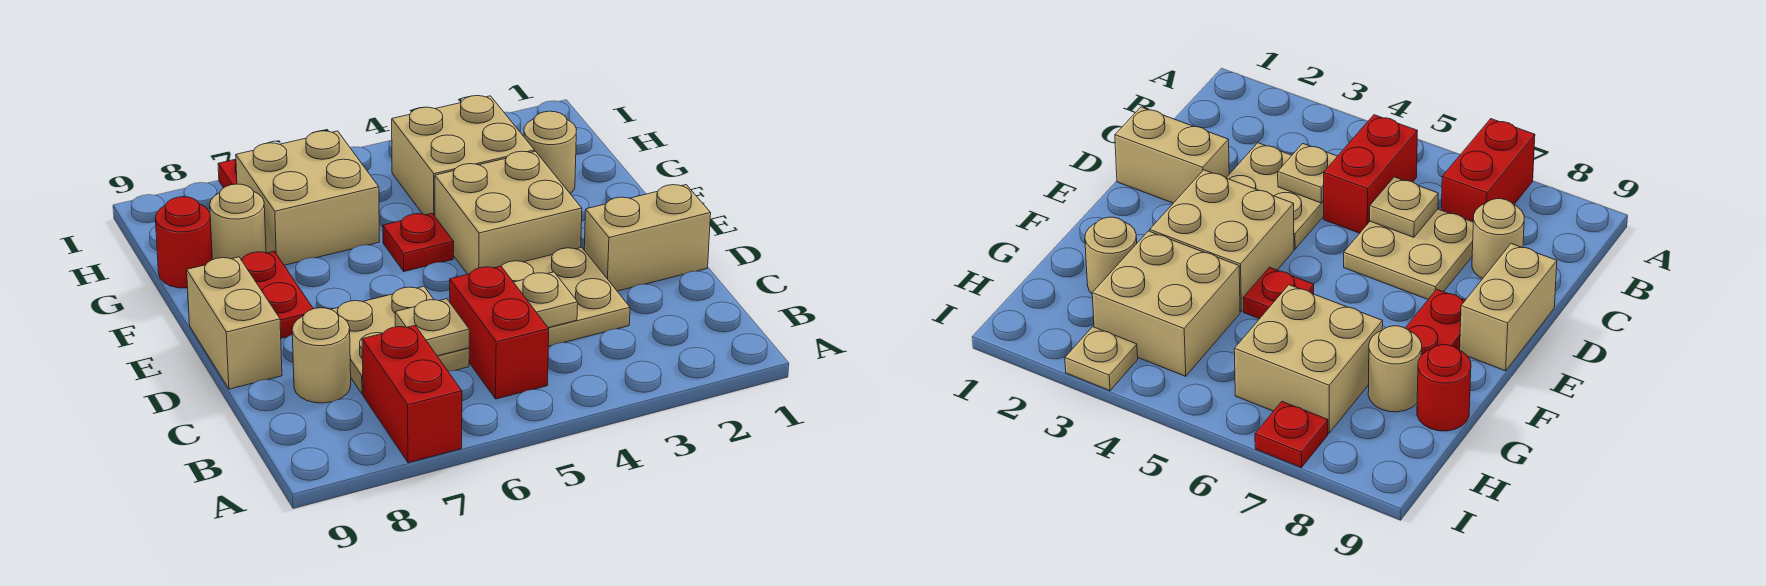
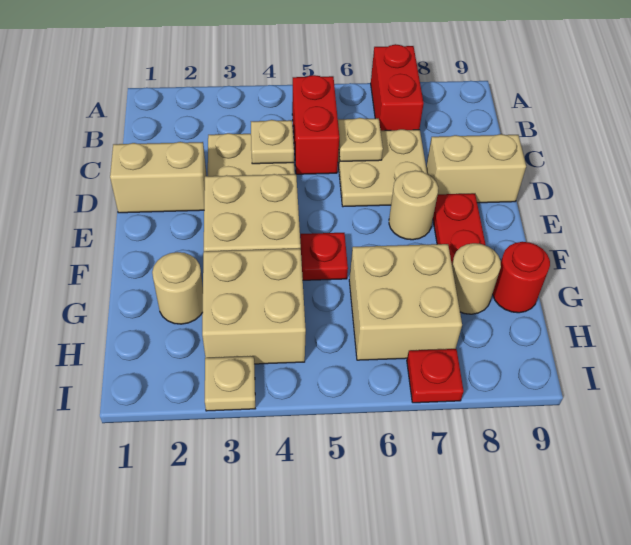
tan round brick C8 level 1 -> tan round brick E7 level 1
tan brick D9:E9 level 1 -> tan brick D8:D9 level 1

